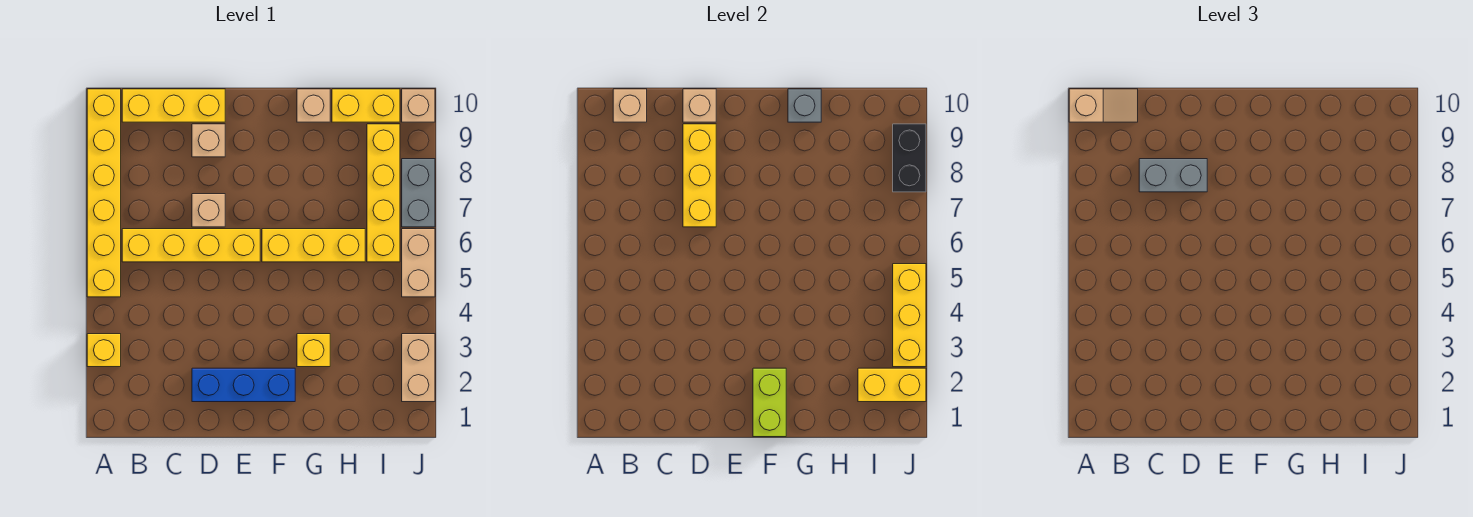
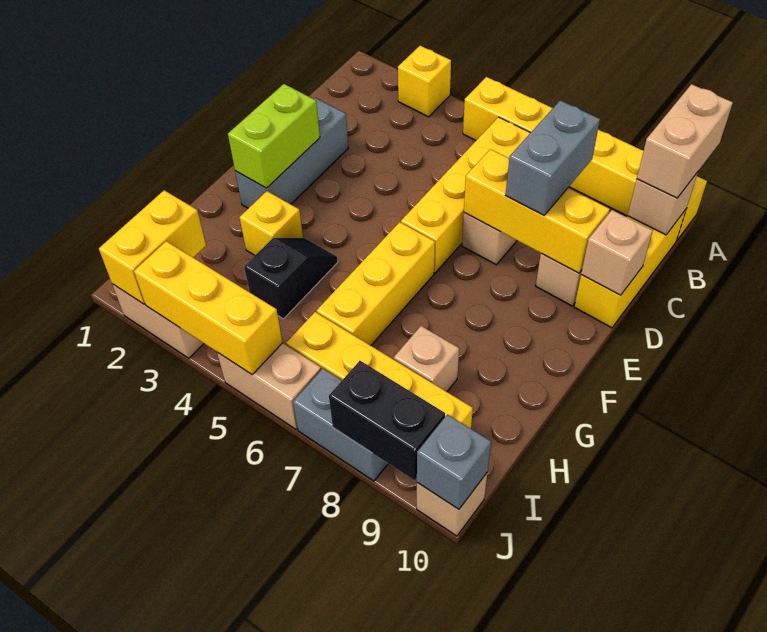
tan slope A10:B10 level 3 top A -> tan brick A10:B10 level 3
blue brick D2:F2 level 1 -> grey brick D2:F2 level 1
lime brick F1:F2 level 2 -> lime brick E2:F2 level 2
none -> black slope G4:H4 level 1 top H
tan brick G10 level 1 -> tan brick H8 level 1
grey brick G10 level 2 -> grey brick J10 level 2
yellow brick H10:I10 level 1 -> none

